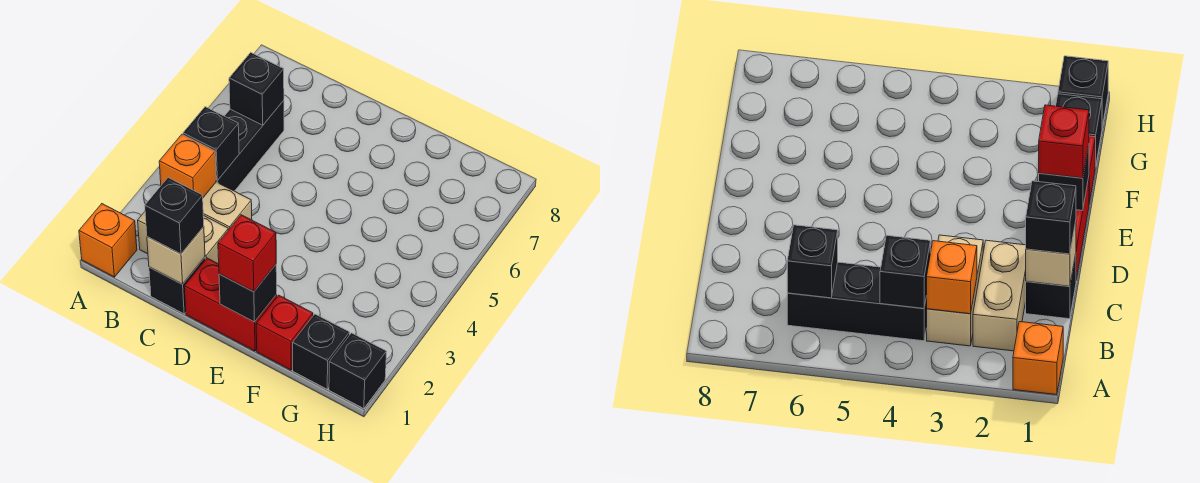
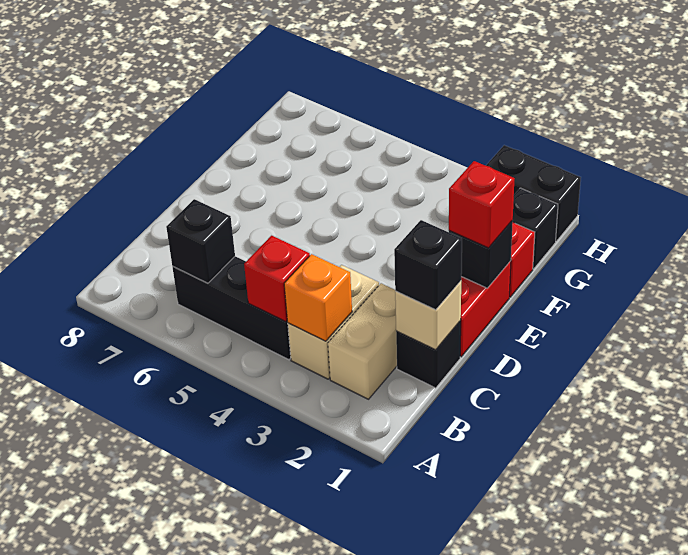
orange brick A1 level 1 -> none
black brick B4 level 2 -> red brick B4 level 2
black brick H1 level 1 -> black brick H1:H2 level 1

